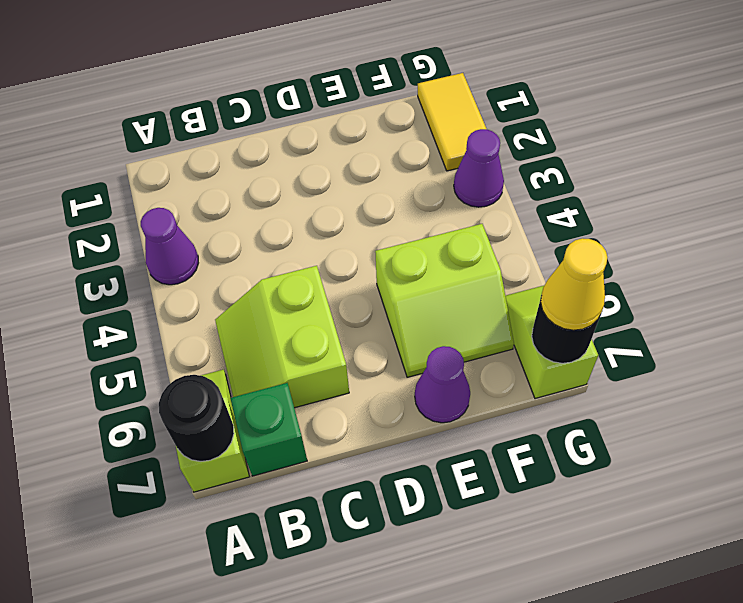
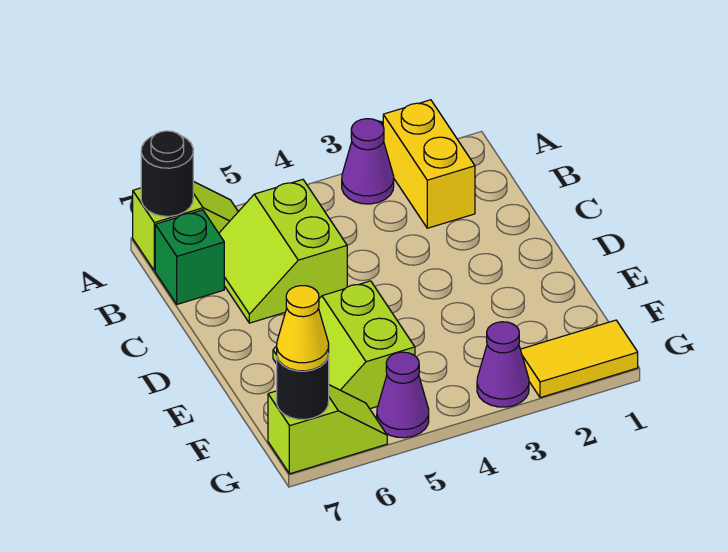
none -> yellow brick A2:B2 level 1
lime slope B5:C6 level 1 top C -> lime slope B5:C6 level 1 top 5
purple cone E7 level 1 -> purple cone G5 level 1

